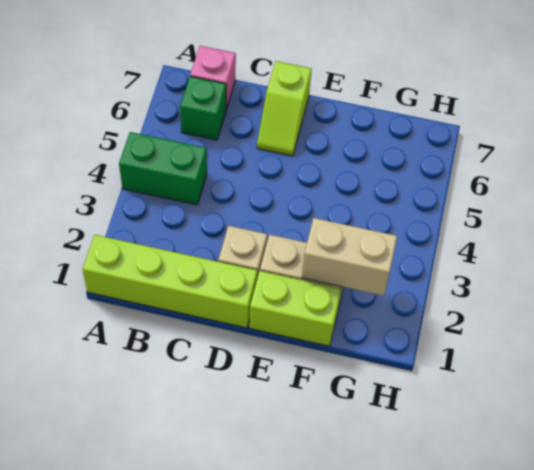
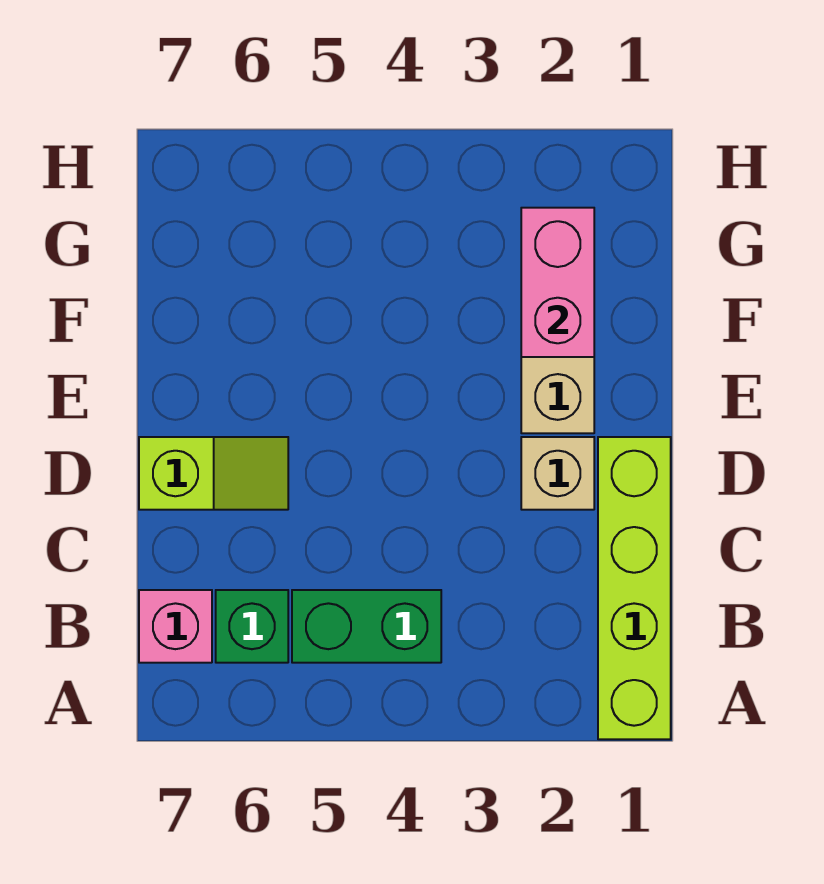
green brick A4:B4 level 1 -> green brick B4:B5 level 1
lime brick E1:F1 level 1 -> none
tan brick F2:G2 level 2 -> pink brick F2:G2 level 2

